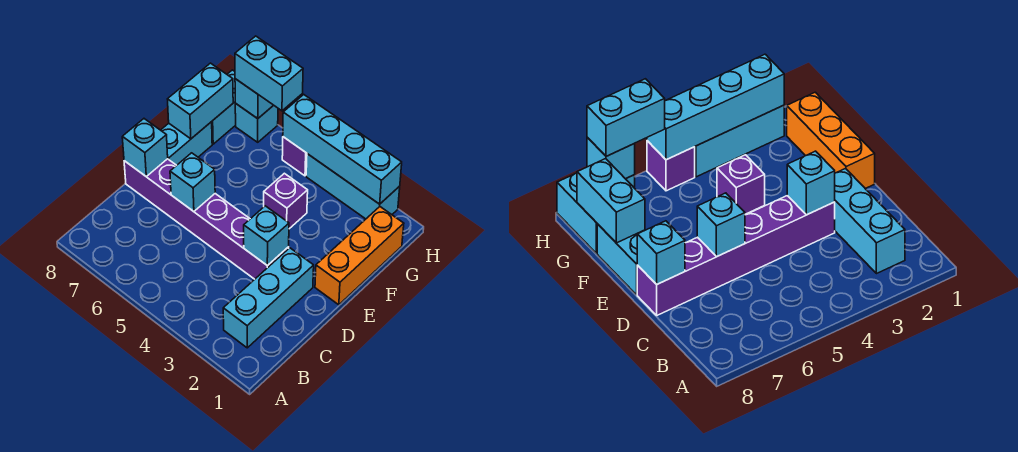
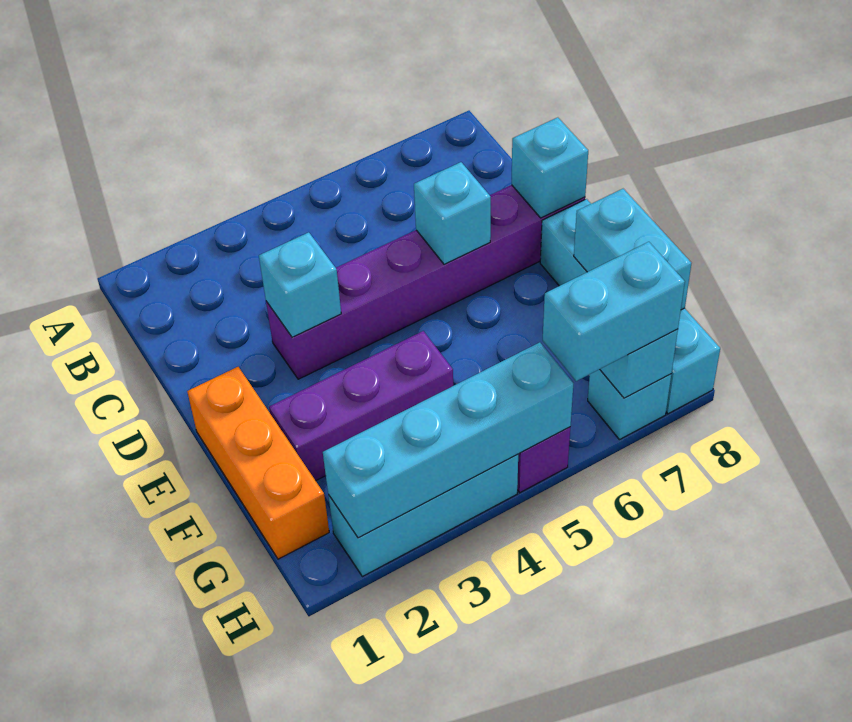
cyan brick B2:D2 level 1 -> none
purple brick F4 level 1 -> purple brick F2:F4 level 1

